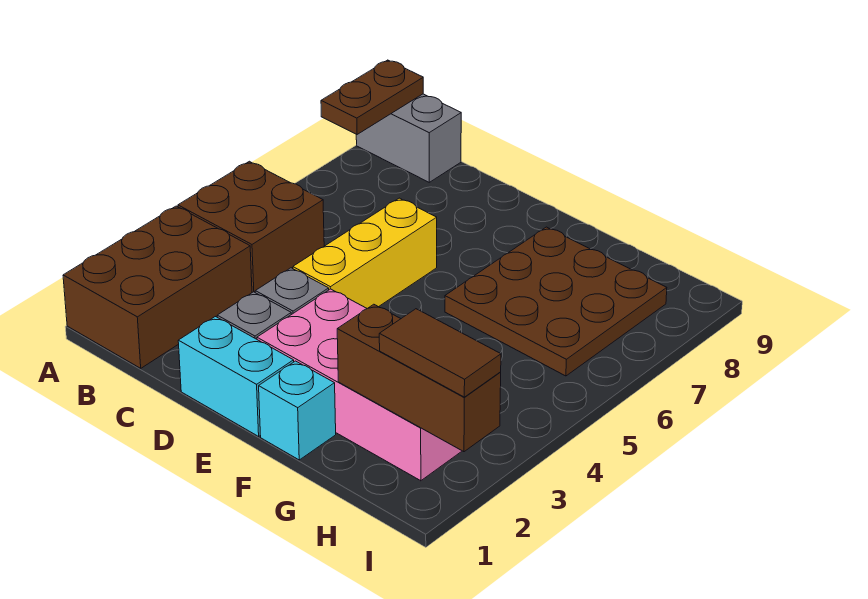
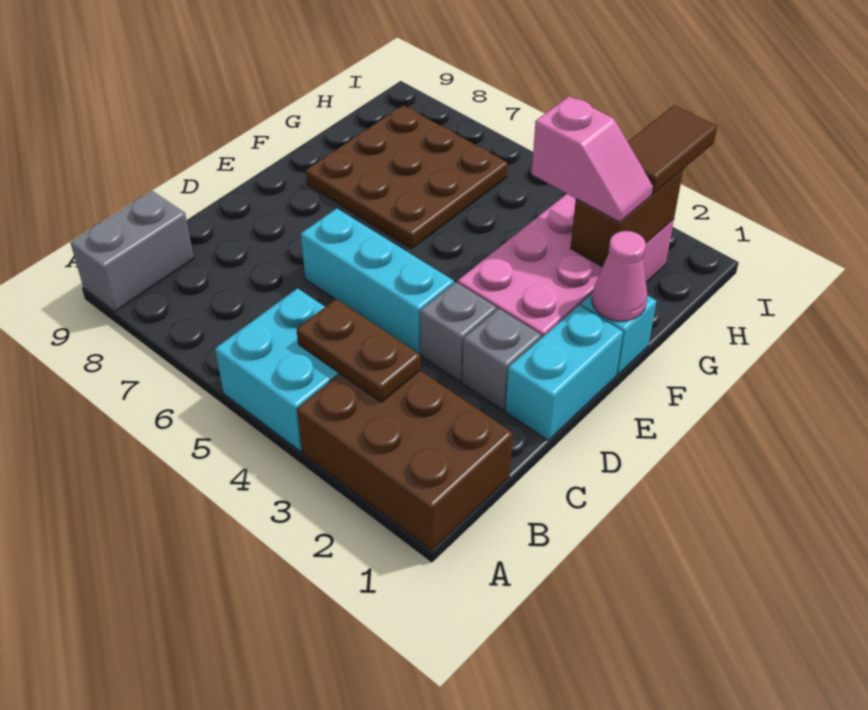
brown brick A4:B5 level 1 -> cyan brick A4:B5 level 1
brown plate A8:A9 level 2 -> brown plate B3:B4 level 2
yellow brick D4:D6 level 1 -> cyan brick D4:D6 level 1
none -> pink cone F1 level 2
brown brick G2:I2 level 2 -> brown brick G2:H2 level 2
none -> pink slope G2:G3 level 3 top 3

